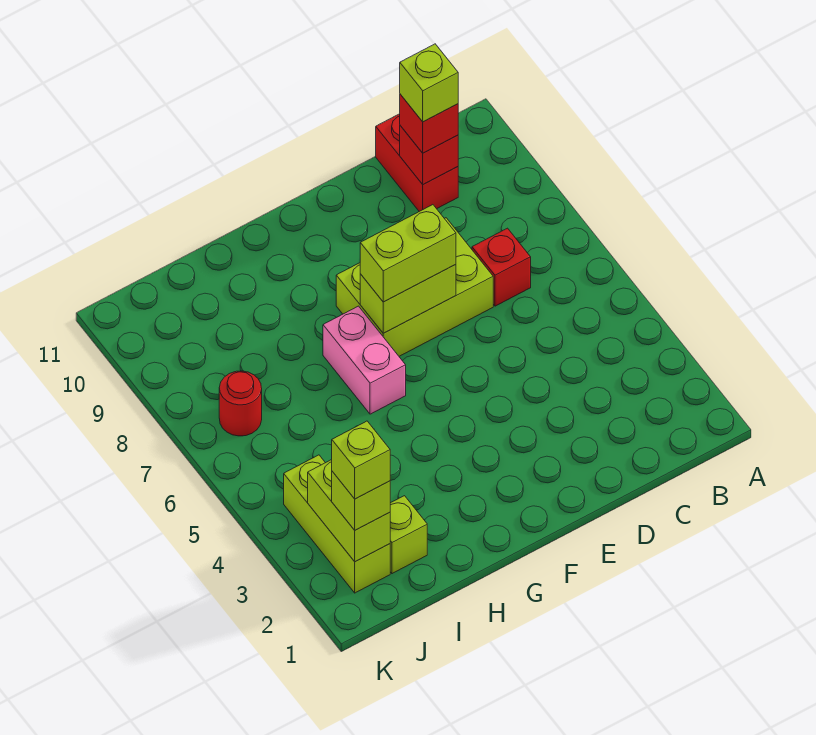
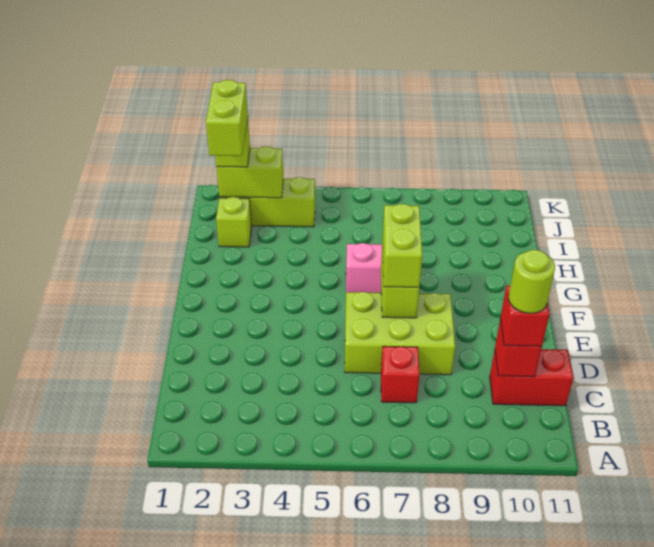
lime brick C10 level 4 -> lime round brick C10 level 4
lime brick D7:F8 level 1 -> lime brick D6:E8 level 1
lime brick J2 level 4 -> lime brick I2:J2 level 4
red round brick J7 level 1 -> none

